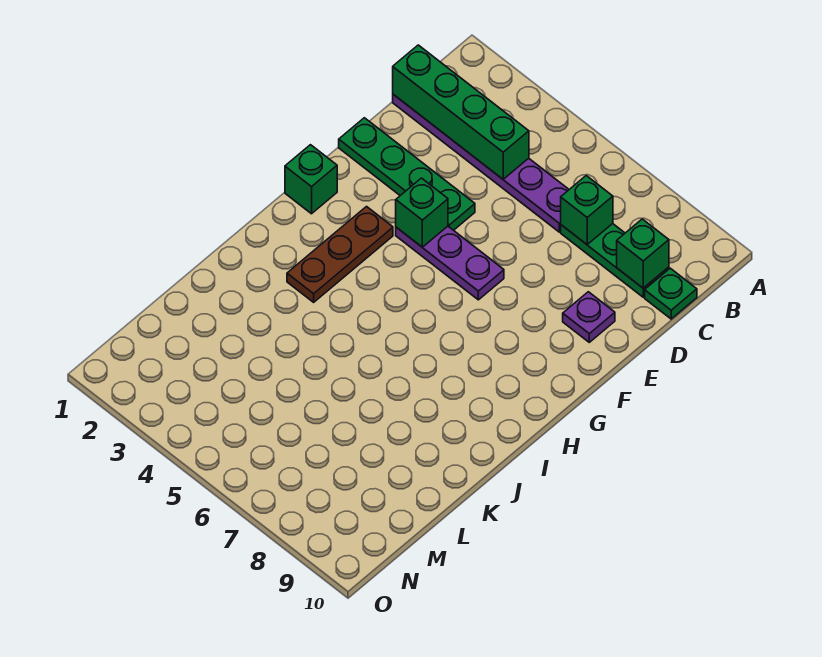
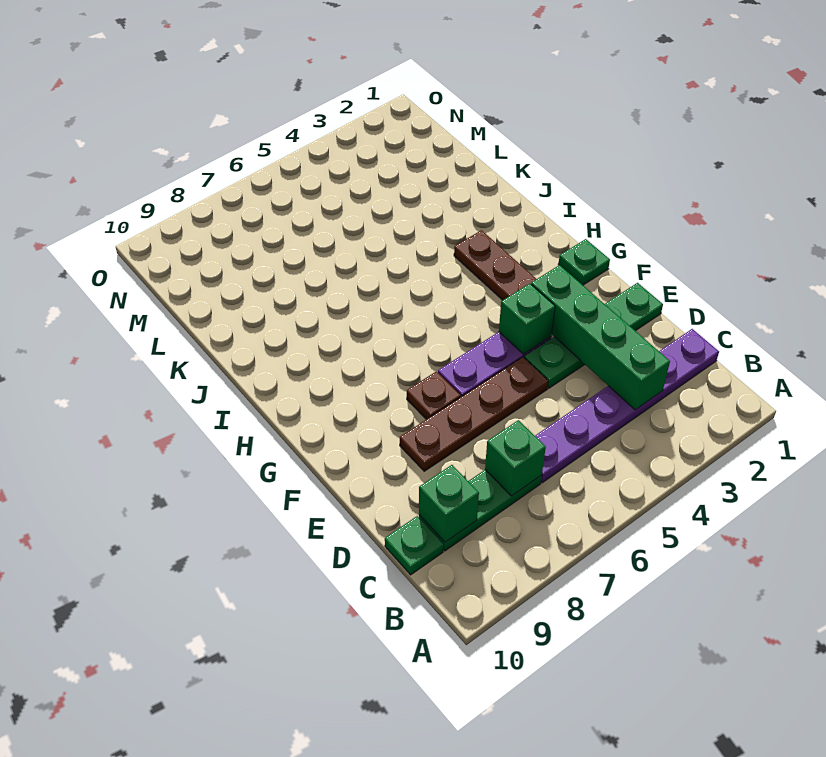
green brick C1:C4 level 2 -> green brick C3:F3 level 2
none -> brown plate E5:E8 level 1
purple plate E9 level 1 -> none
none -> brown plate F7 level 1
green brick G1 level 1 -> green plate G1 level 1

